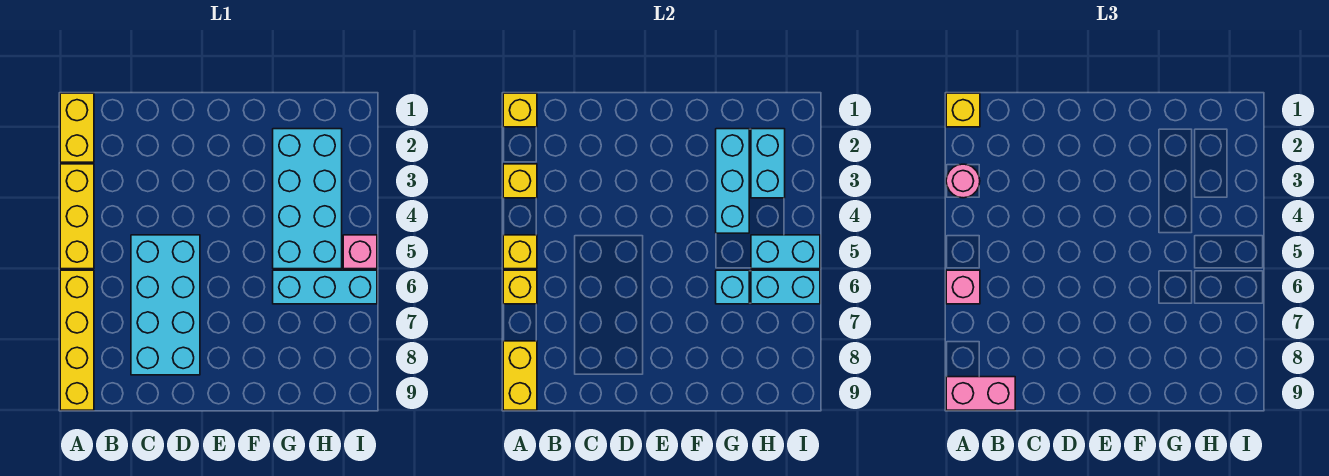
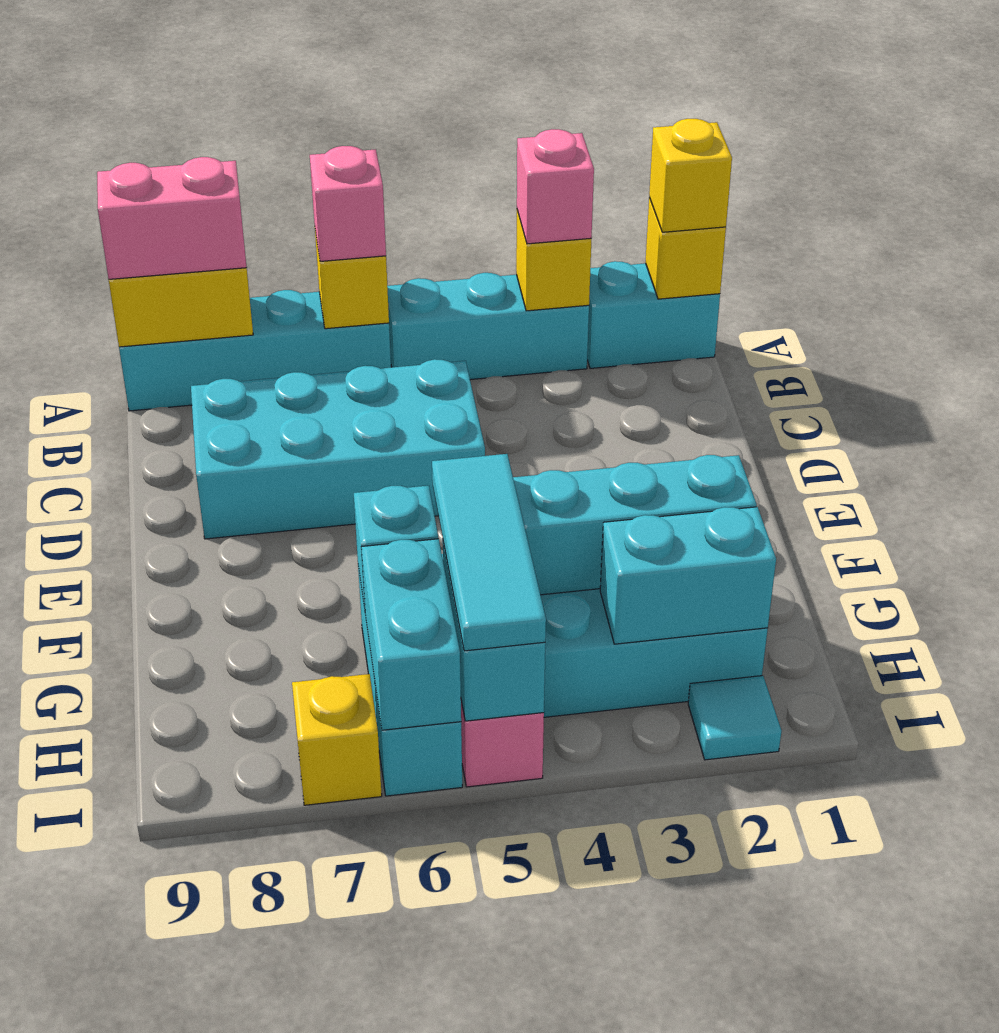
yellow brick A1:A2 level 1 -> cyan brick A1:A2 level 1
yellow brick A3:A5 level 1 -> cyan brick A3:A5 level 1
pink round brick A3 level 3 -> pink brick A3 level 3
yellow brick A5 level 2 -> yellow brick I7 level 1
yellow brick A6:A9 level 1 -> cyan brick A6:A9 level 1
pink brick A9:B9 level 3 -> pink brick A8:A9 level 3
none -> cyan tile G5:I5 level 3
none -> cyan tile I2 level 1

